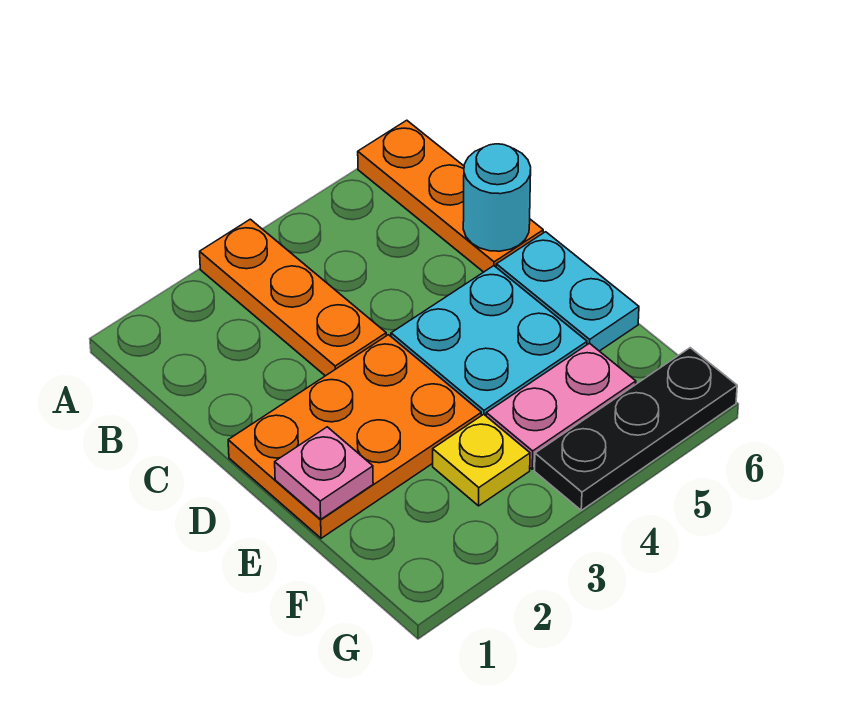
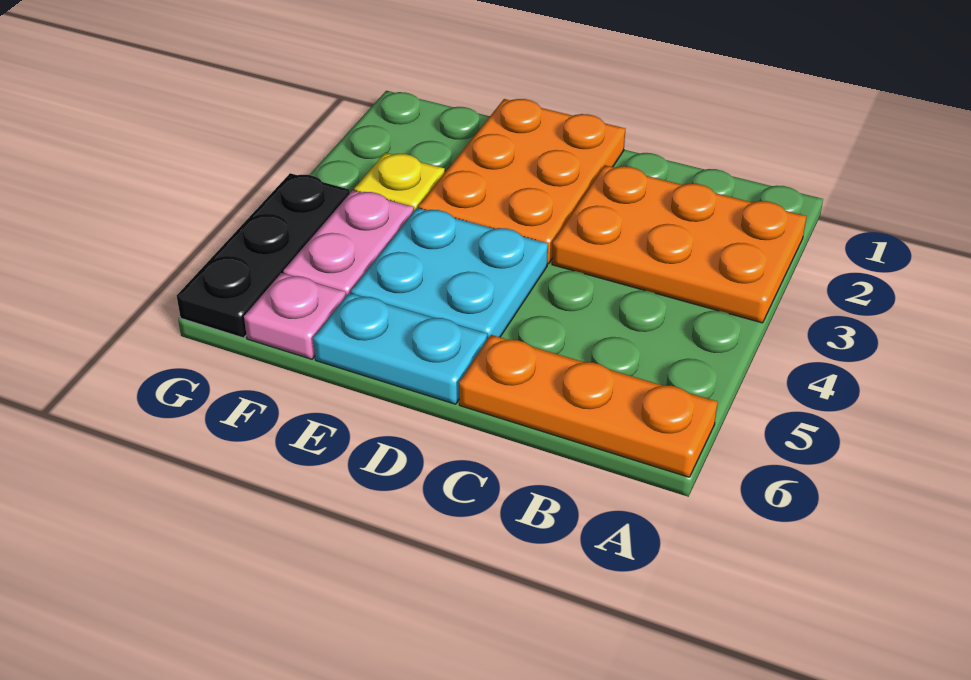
orange plate A3:C3 level 1 -> orange plate A2:C3 level 1
cyan round brick C6 level 2 -> none
pink plate E1 level 2 -> pink plate F6 level 1

